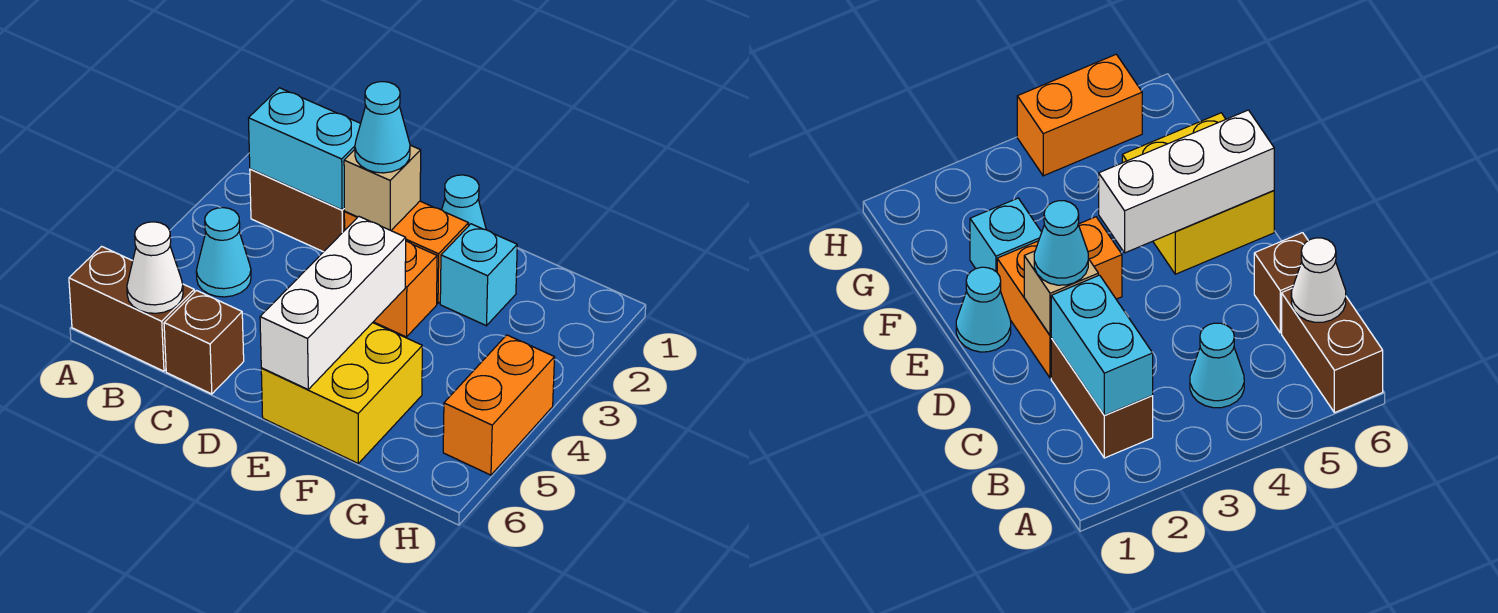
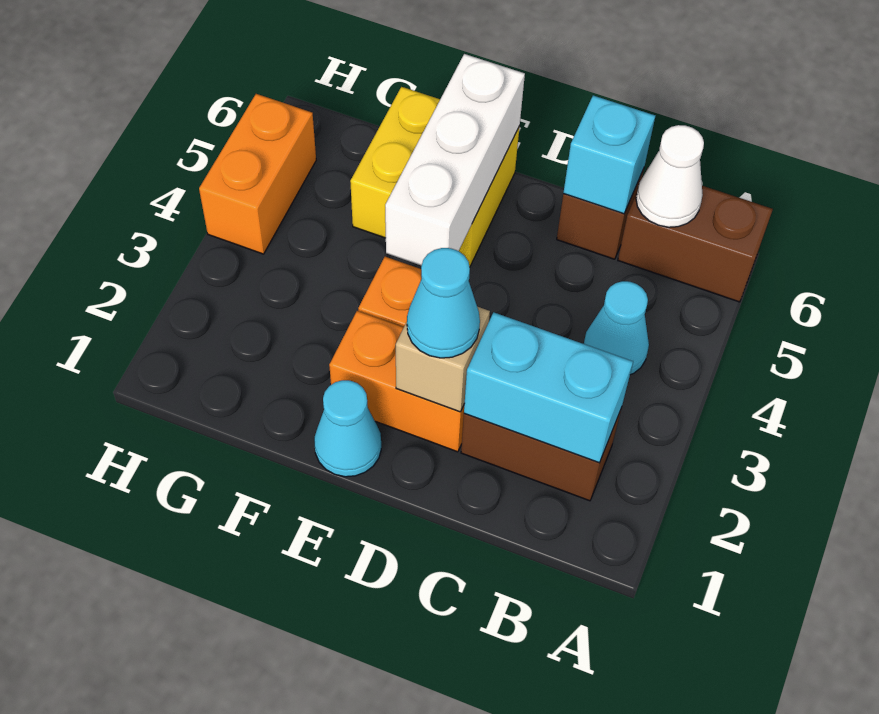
cyan brick F2 level 1 -> cyan brick C6 level 2

